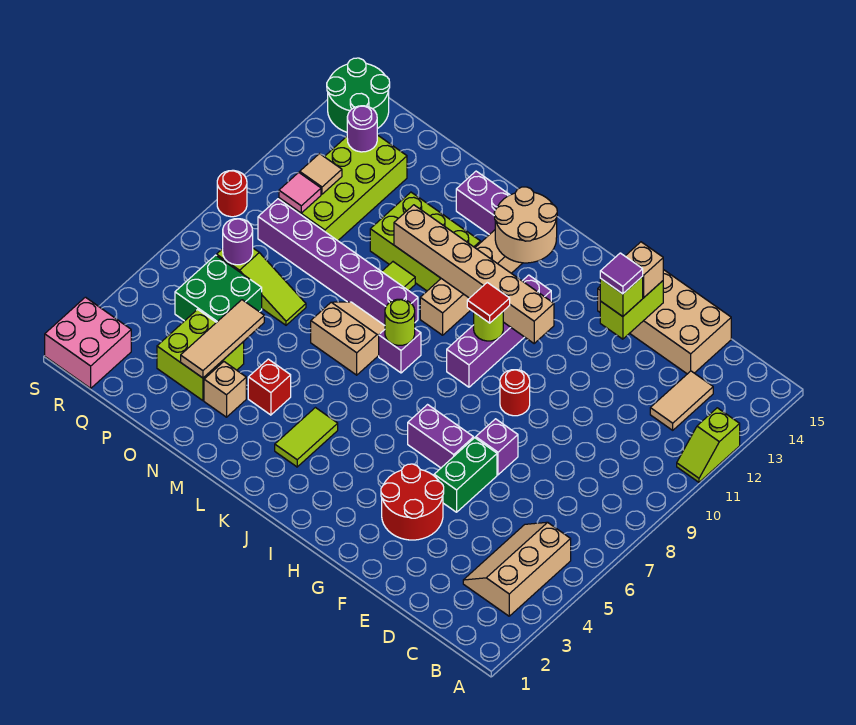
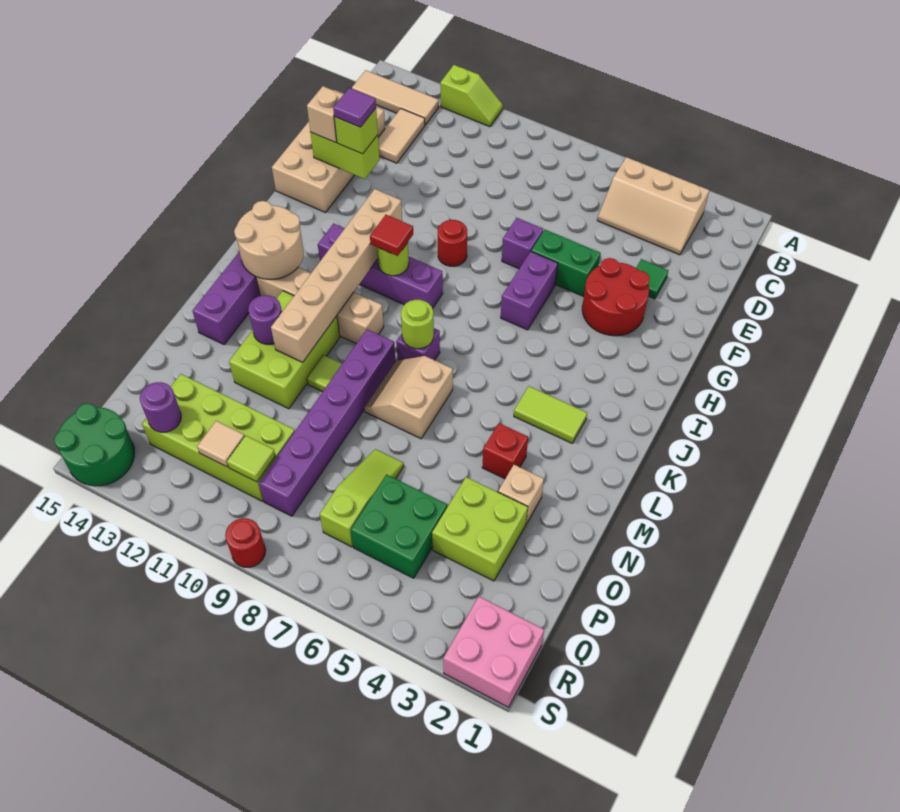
tan tile C12:C13 level 1 -> tan tile C13:D13 level 1
none -> green tile E3 level 1
tan tile O3:O5 level 2 -> tan tile B13:B15 level 1
purple round brick Q7 level 2 -> purple round brick M12 level 2
pink tile Q10 level 2 -> lime tile Q10 level 2

